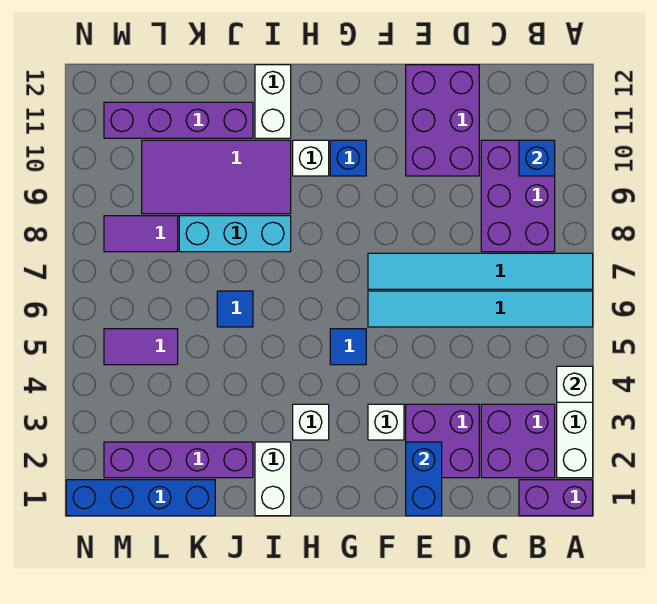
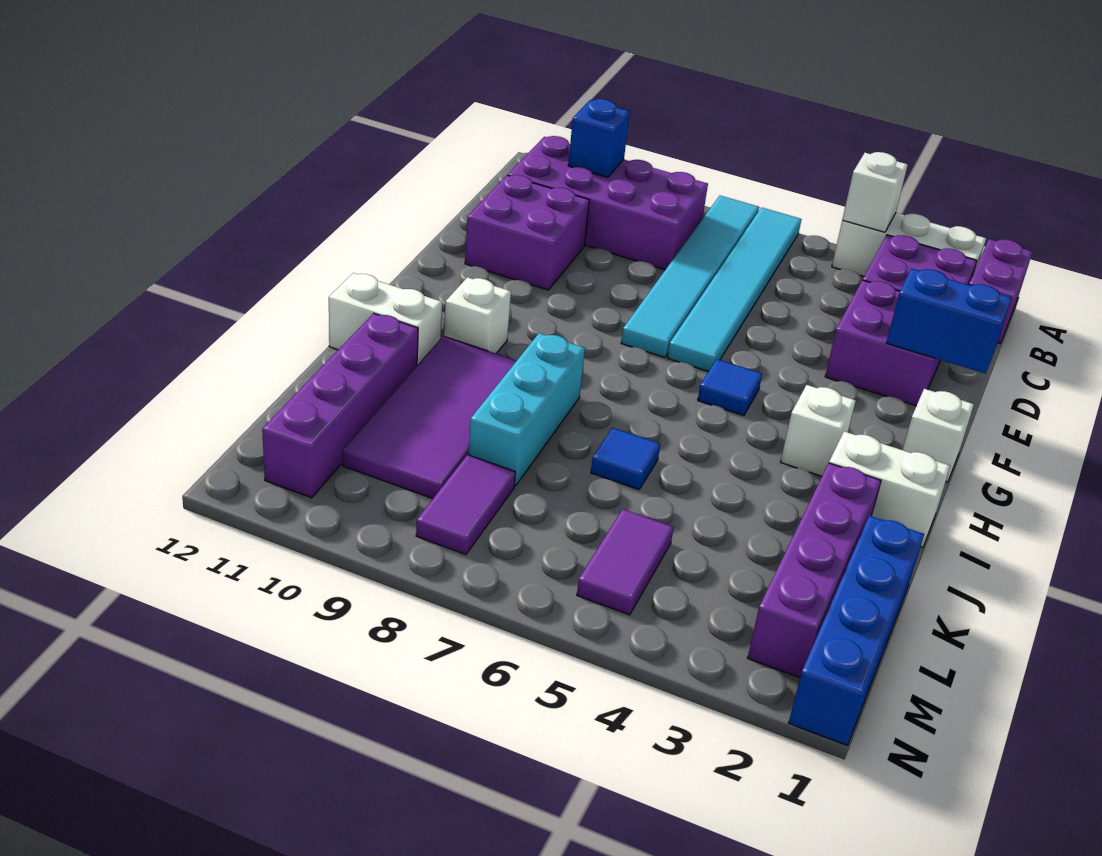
purple brick B8:C10 level 1 -> purple brick B8:C11 level 1
purple brick D10:E12 level 1 -> purple brick D10:E11 level 1
white brick F3 level 1 -> white brick G1 level 1
blue brick G10 level 1 -> none

